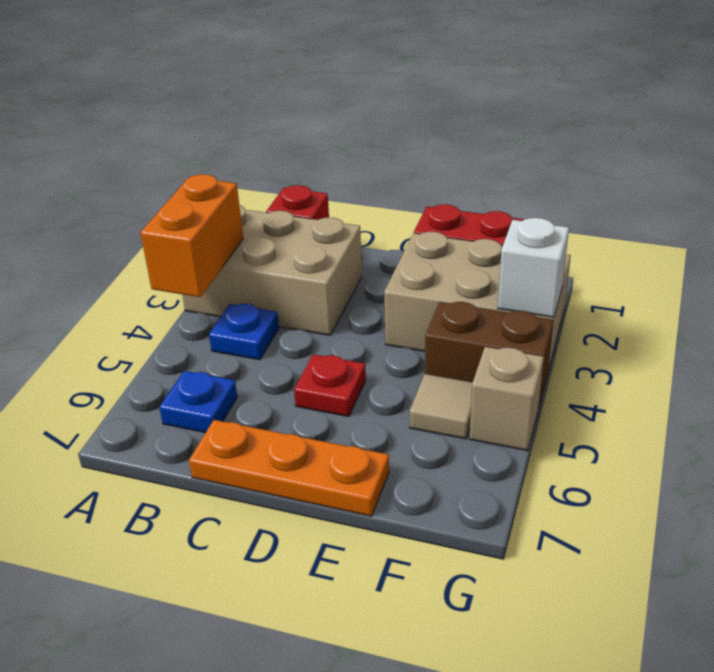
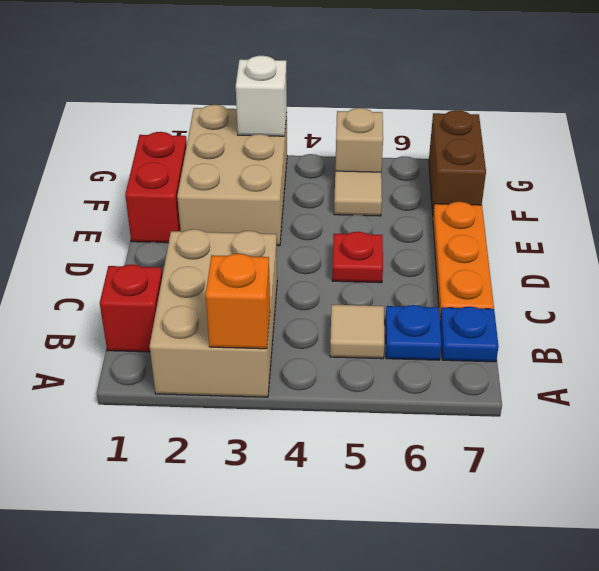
orange brick A3:A4 level 2 -> orange brick A3 level 2
blue plate B4 level 1 -> blue plate B7 level 1
none -> tan tile B5 level 1
brown brick F4:G4 level 1 -> brown brick F7:G7 level 1

